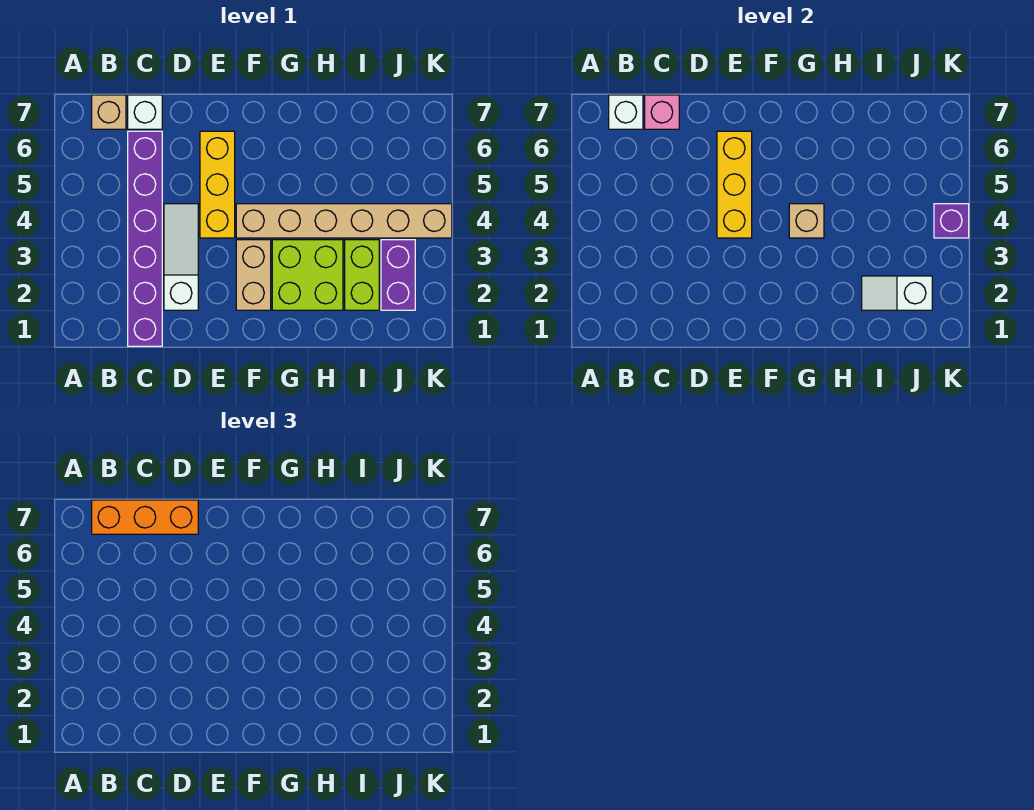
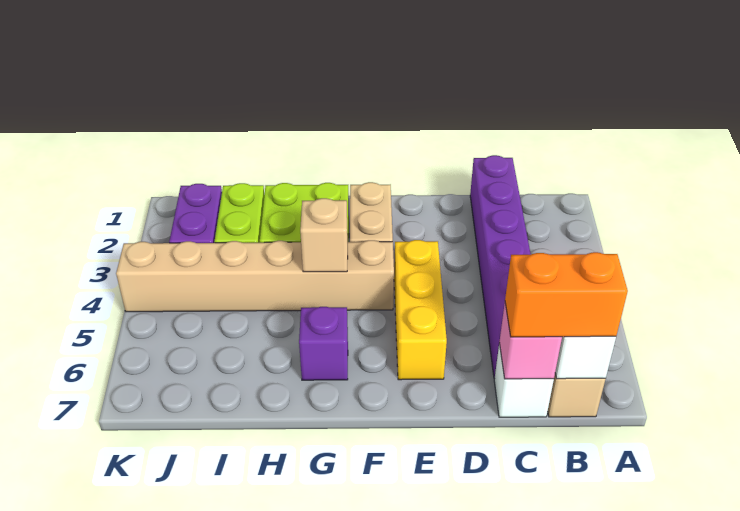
orange brick B7:D7 level 3 -> orange brick B7:C7 level 3
white slope D2:D4 level 1 top 2 -> none
yellow brick E4:E6 level 2 -> none
white slope I2:J2 level 2 top J -> none
purple brick K4 level 2 -> purple brick G6 level 1

